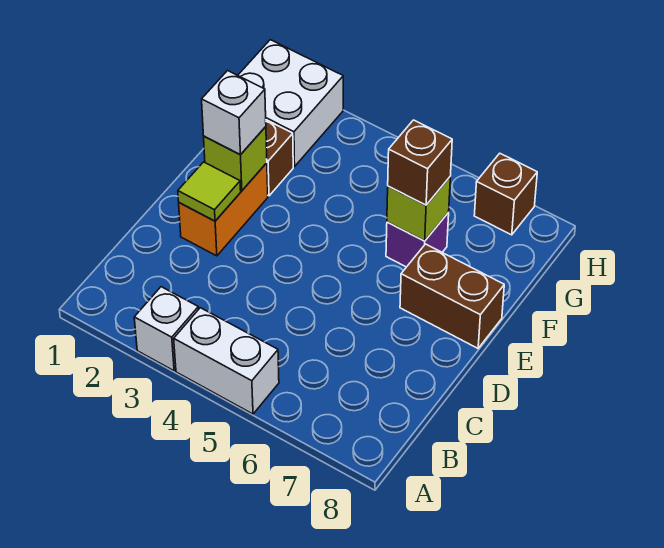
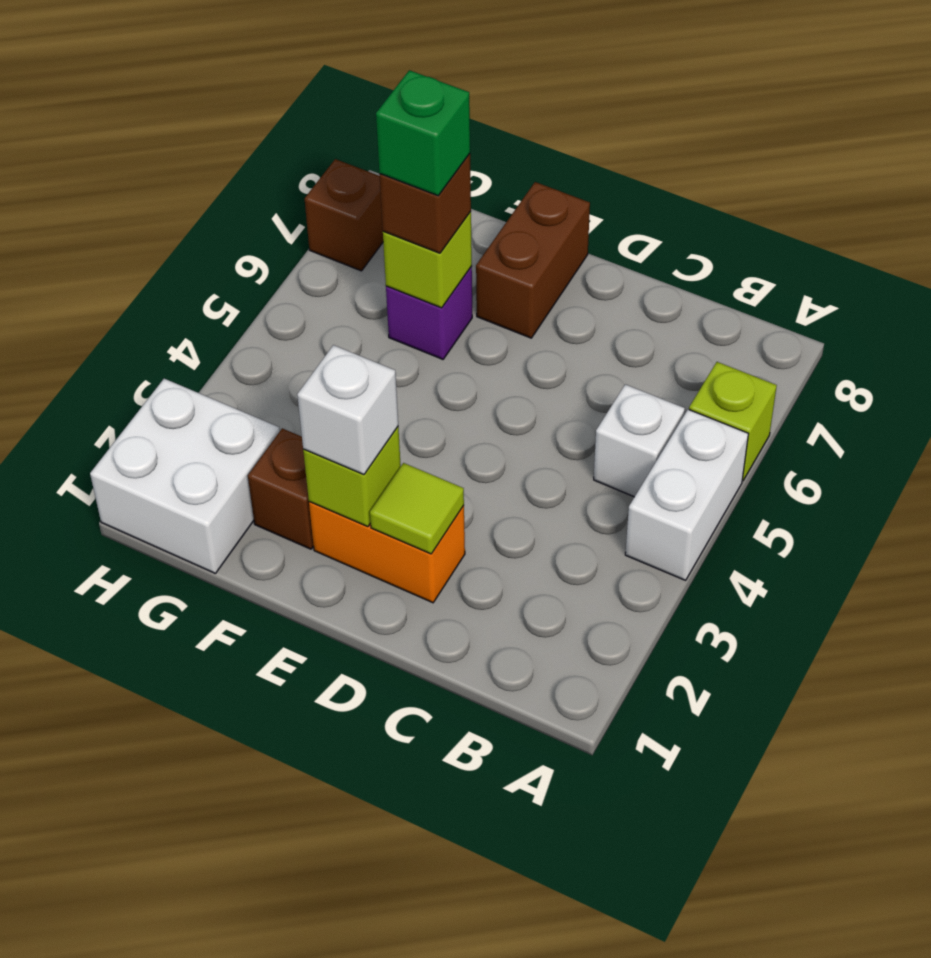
white brick A3 level 1 -> white brick B5 level 1
none -> lime brick A6 level 1
none -> green brick F6 level 4

